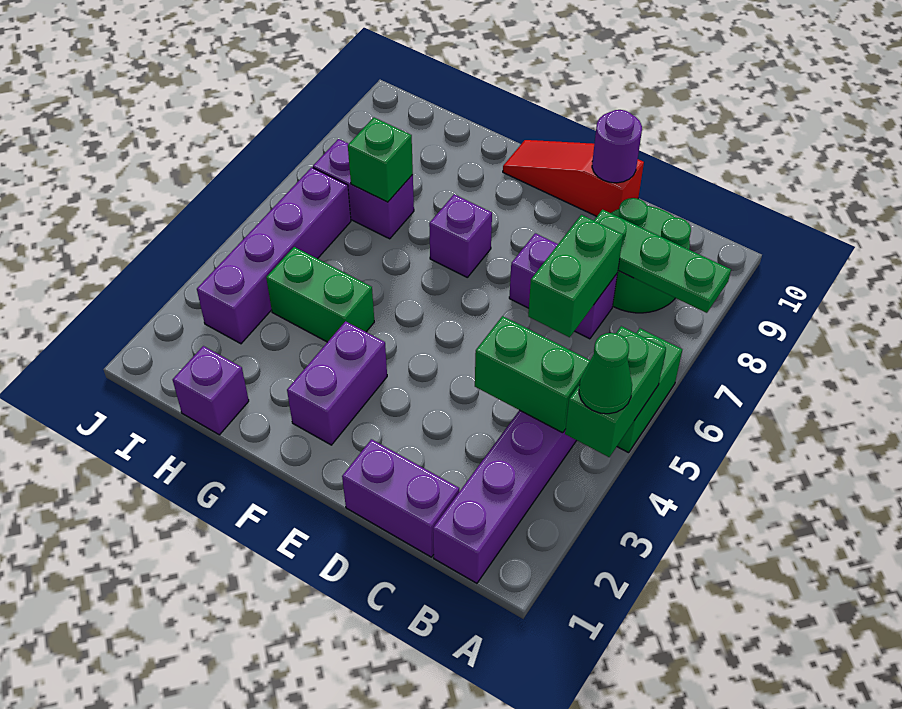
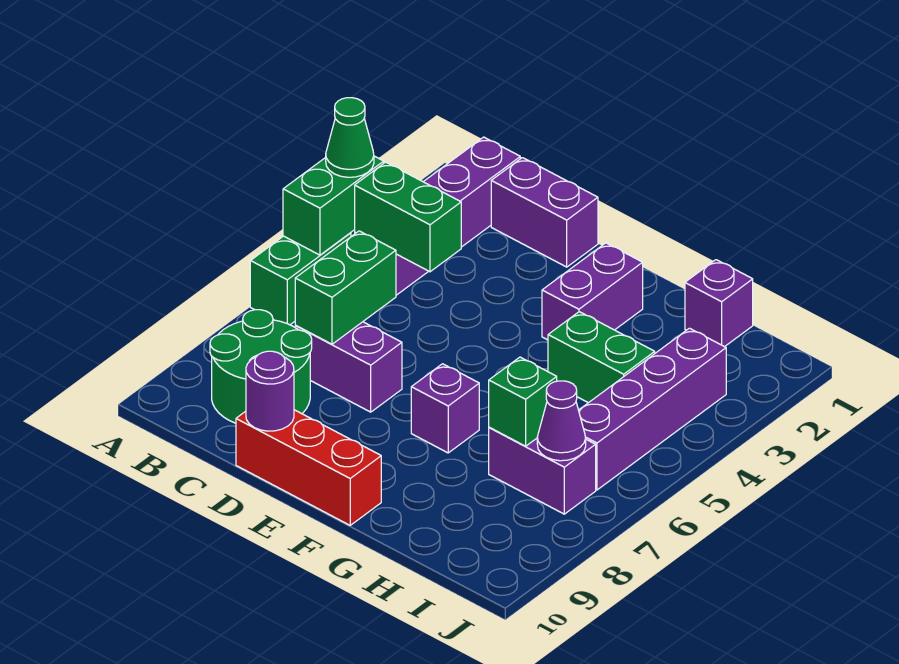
green plate A8:C8 level 2 -> none
red slope D10:F10 level 1 top D -> red brick D10:F10 level 1
none -> purple cone I7 level 2

